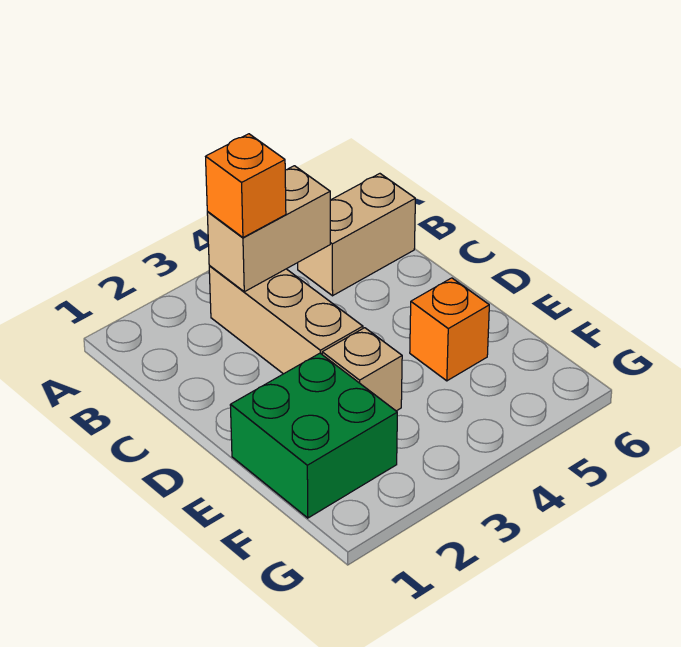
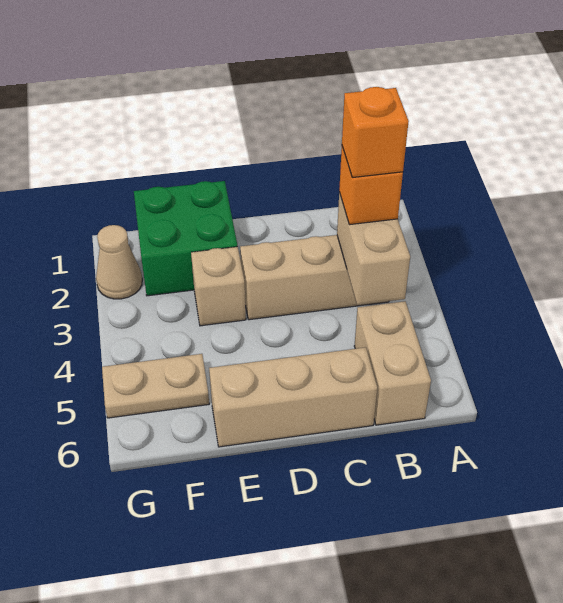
none -> tan brick C6:E6 level 1
orange brick E5 level 1 -> orange brick B3 level 4
none -> tan plate F5:G5 level 1
none -> tan cone G2 level 1

